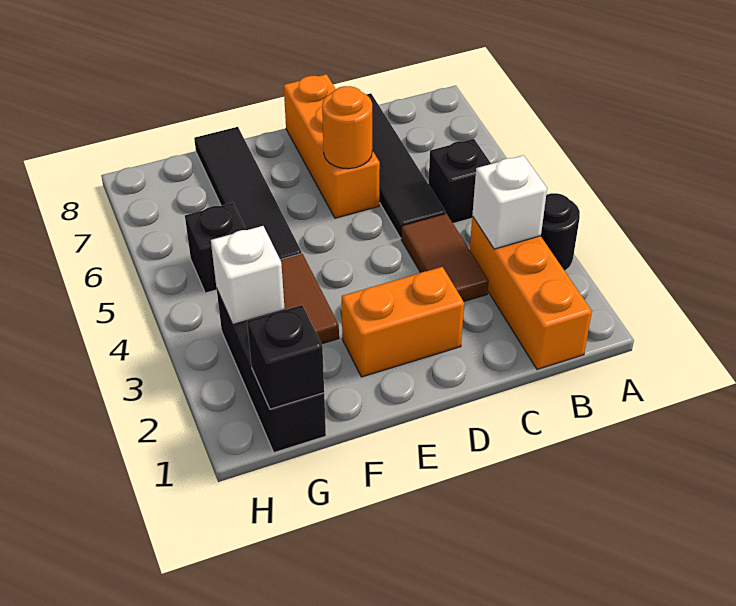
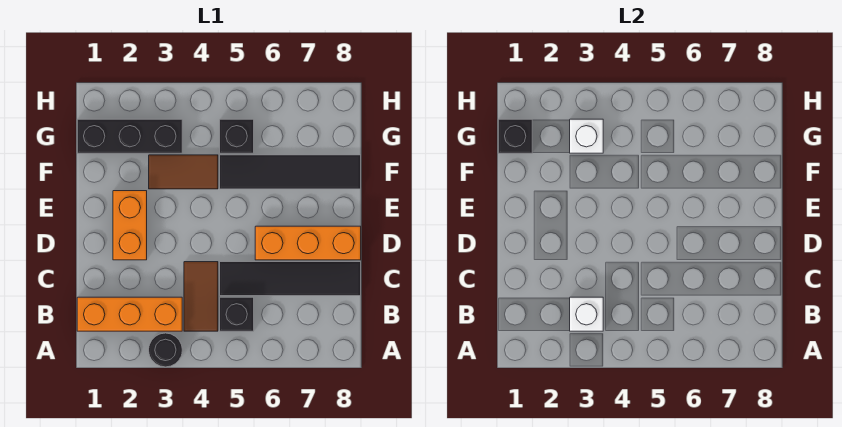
brown tile C3:C4 level 1 -> brown tile B4:C4 level 1
orange round brick D6 level 2 -> none

